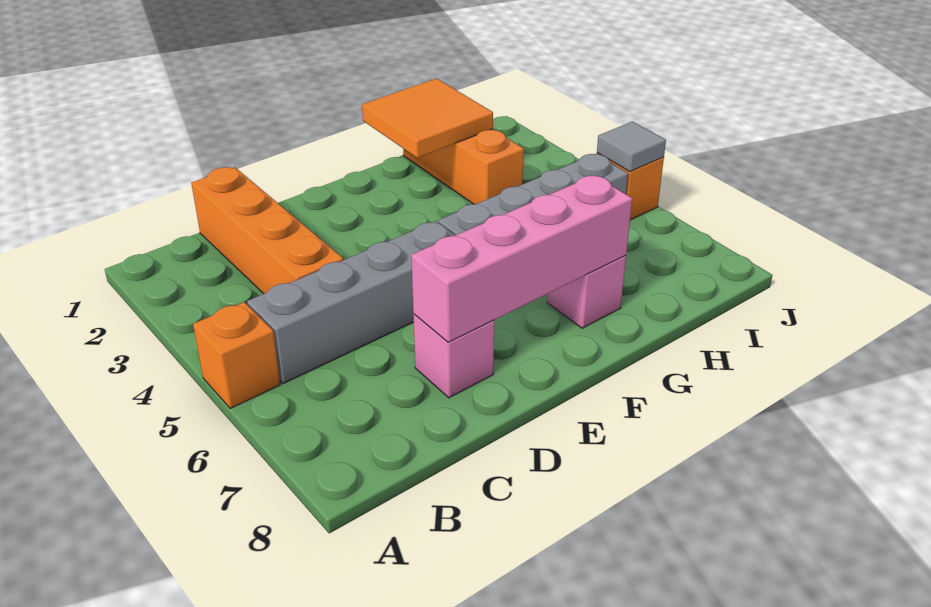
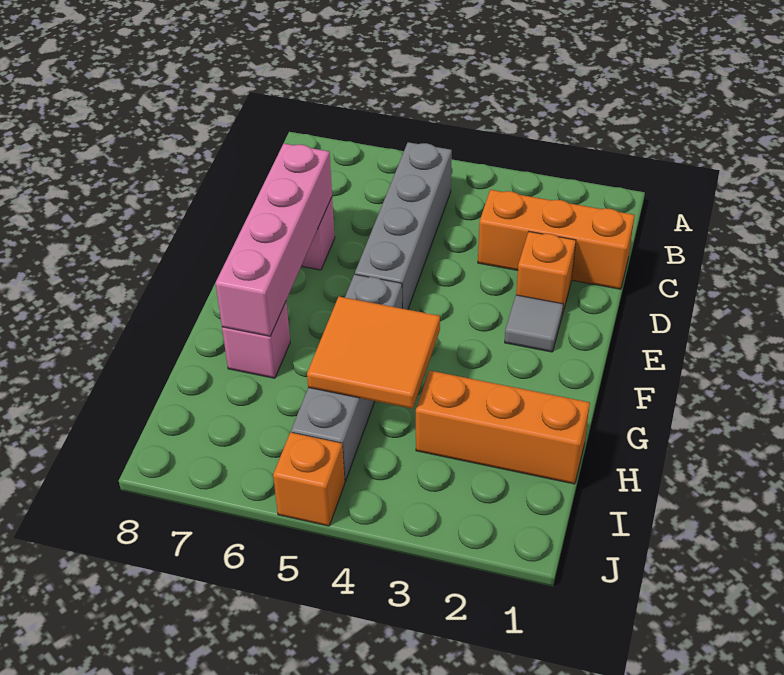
orange brick A5 level 1 -> orange brick D2 level 1
orange brick C1:C4 level 1 -> orange brick C1:C3 level 1
orange tile G1:H2 level 2 -> orange tile G4:H5 level 2
grey tile J5 level 2 -> grey tile E2 level 1

